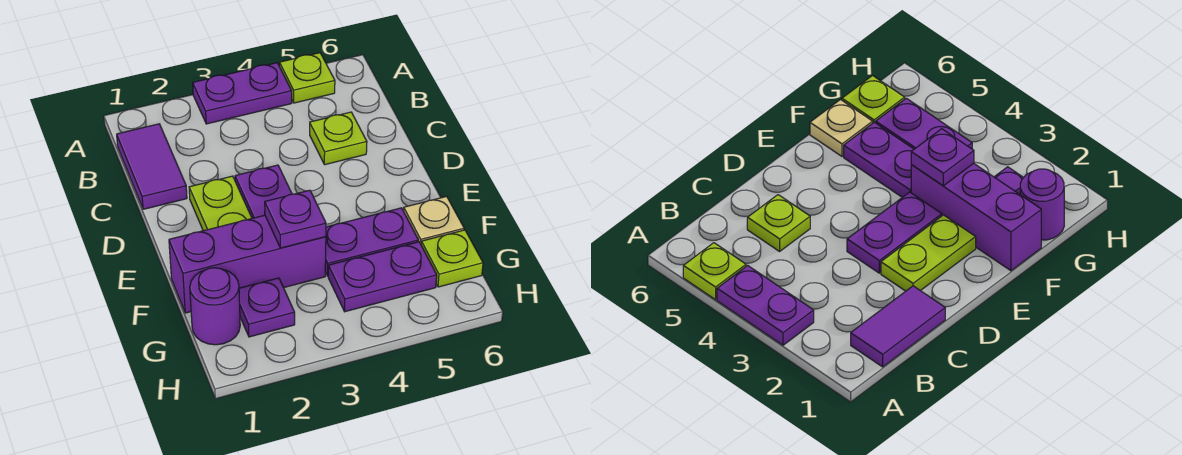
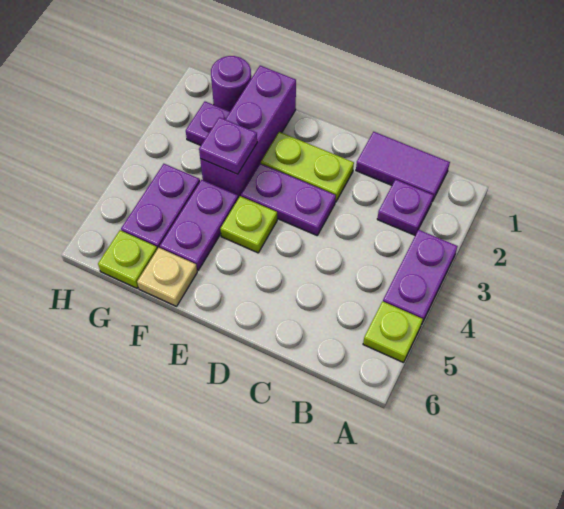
none -> purple plate B2 level 1
lime plate C5 level 1 -> lime plate E4 level 1

